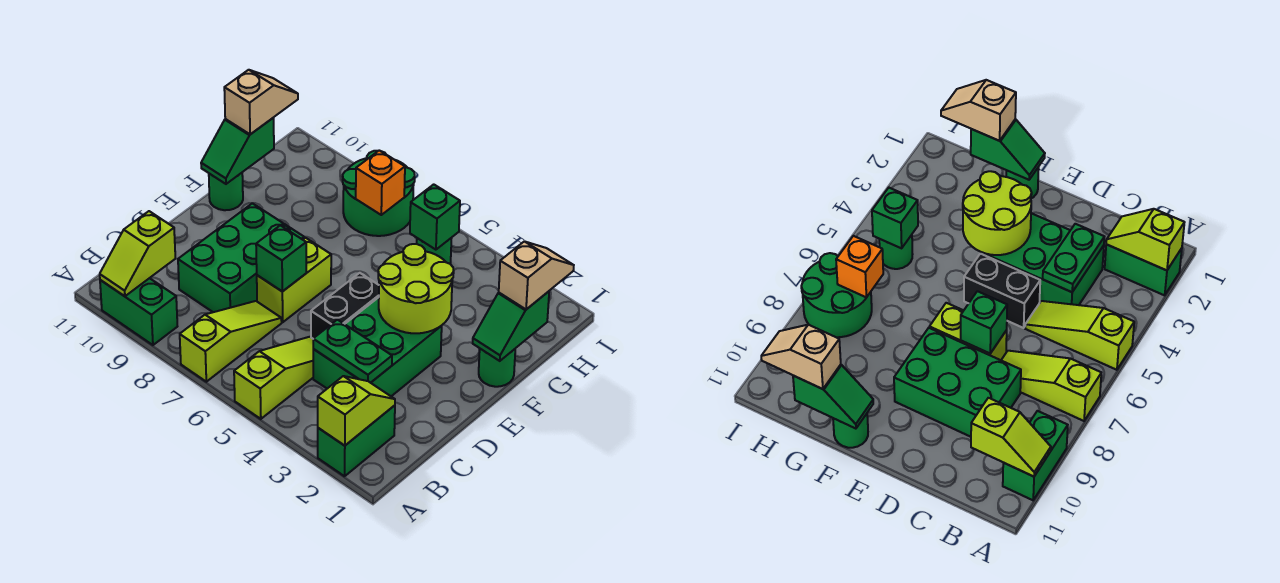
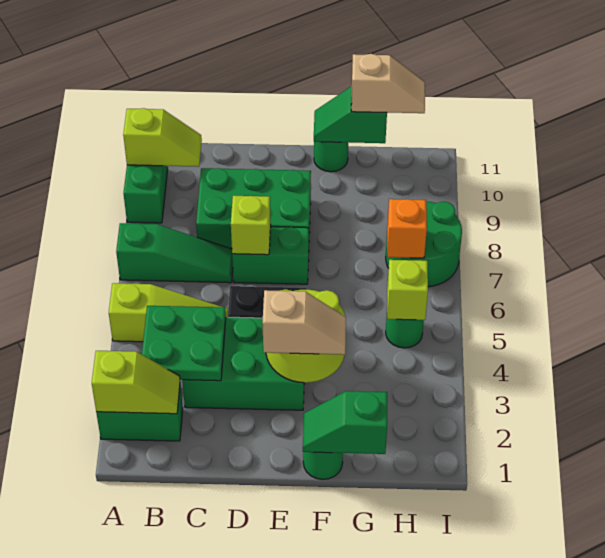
lime slope A7:C7 level 1 top A -> green slope A7:C7 level 1 top A
lime slope A10:B10 level 2 top B -> lime slope A10:B10 level 2 top A
green plate C3:C4 level 2 -> green plate B3:C4 level 2
lime brick D7:E7 level 1 -> green brick D7:E7 level 1
green brick D7 level 2 -> lime brick D7 level 2
tan slope G1:H1 level 3 top G -> tan slope E3:F3 level 3 top E
green brick H5 level 2 -> lime brick H5 level 2

